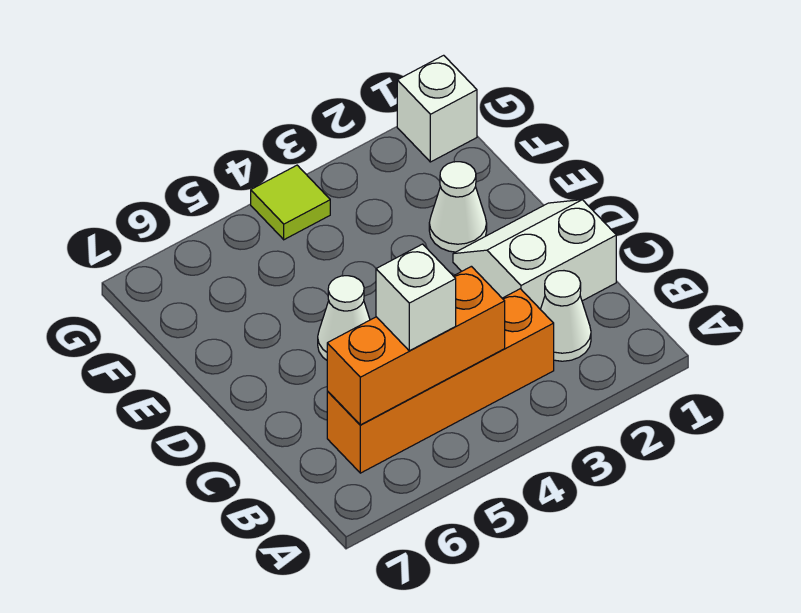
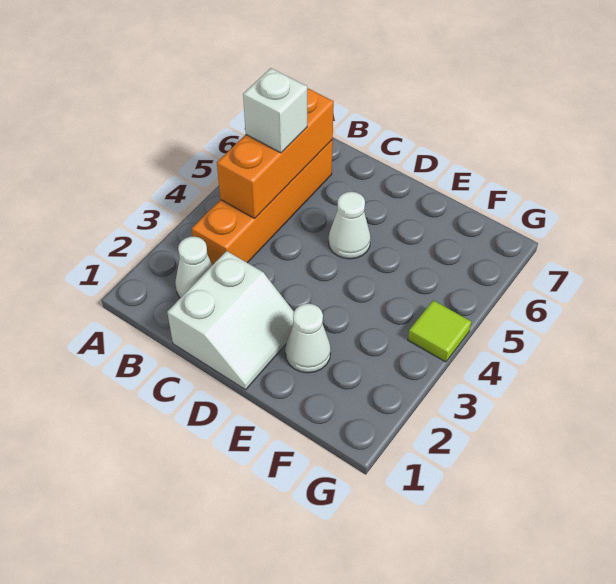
white brick G1 level 1 -> none

